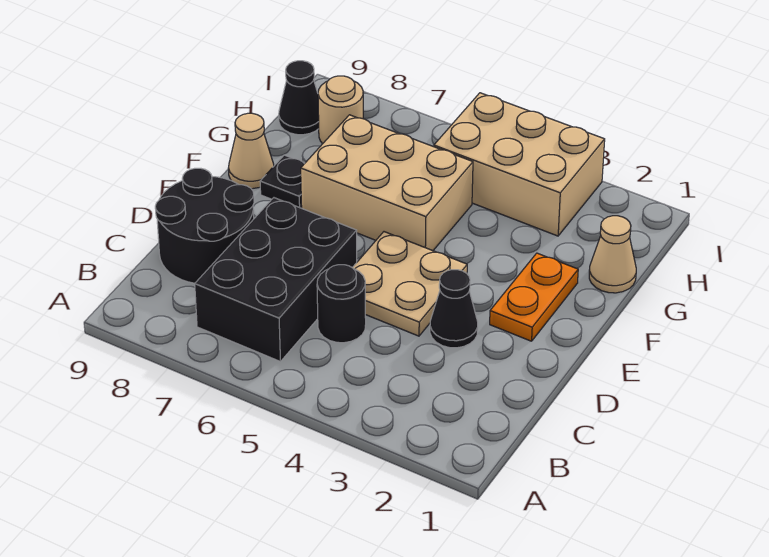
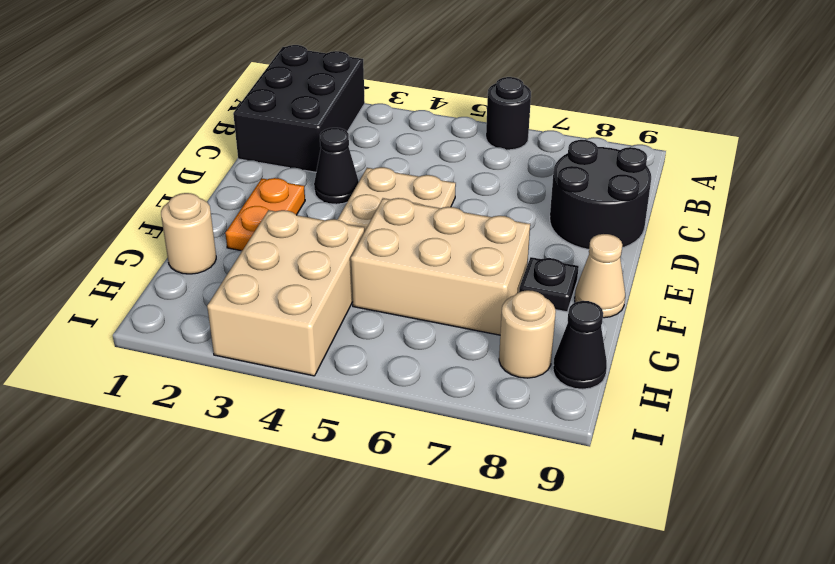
black brick B6:D7 level 1 -> black brick A1:C2 level 1
black round brick C5 level 1 -> black round brick A6 level 1
tan cone G1 level 1 -> tan round brick G1 level 1
tan brick H3:I5 level 1 -> tan brick G3:I4 level 1

